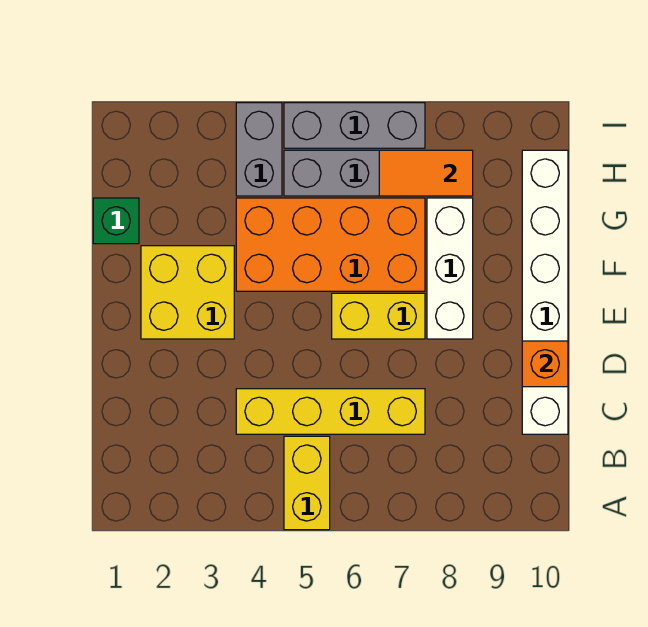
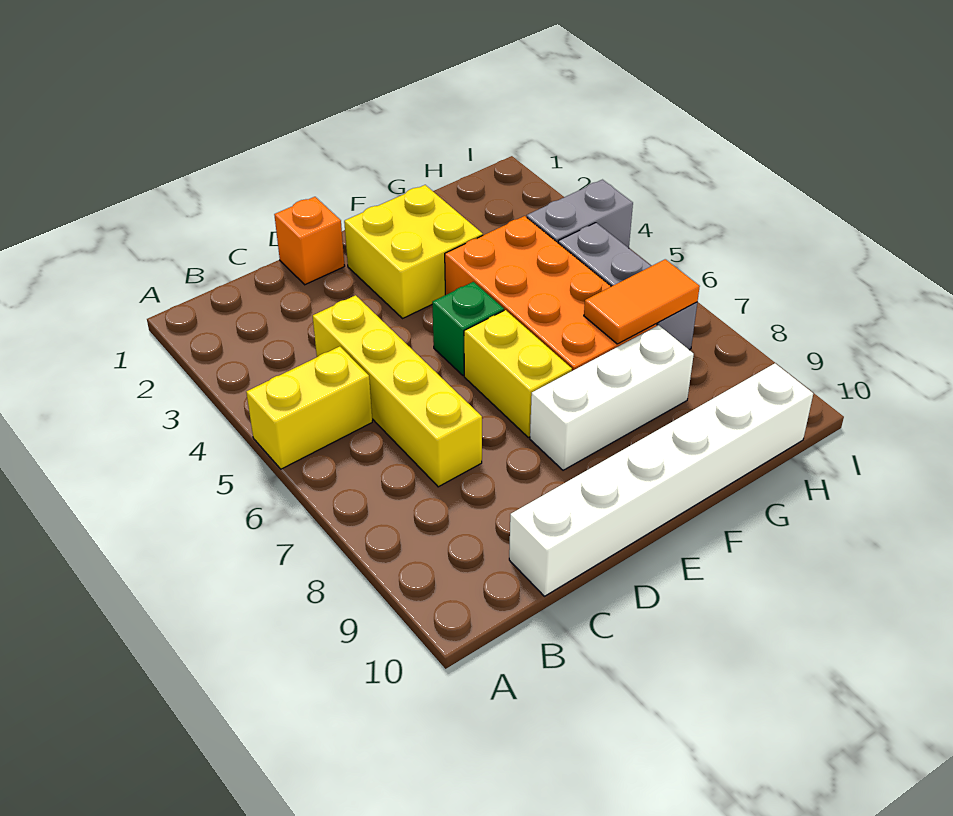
orange brick D10 level 2 -> orange brick D1 level 1
green brick G1 level 1 -> green brick E5 level 1
orange tile H7:H8 level 2 -> orange tile G7:H7 level 2
grey brick I5:I7 level 1 -> none

